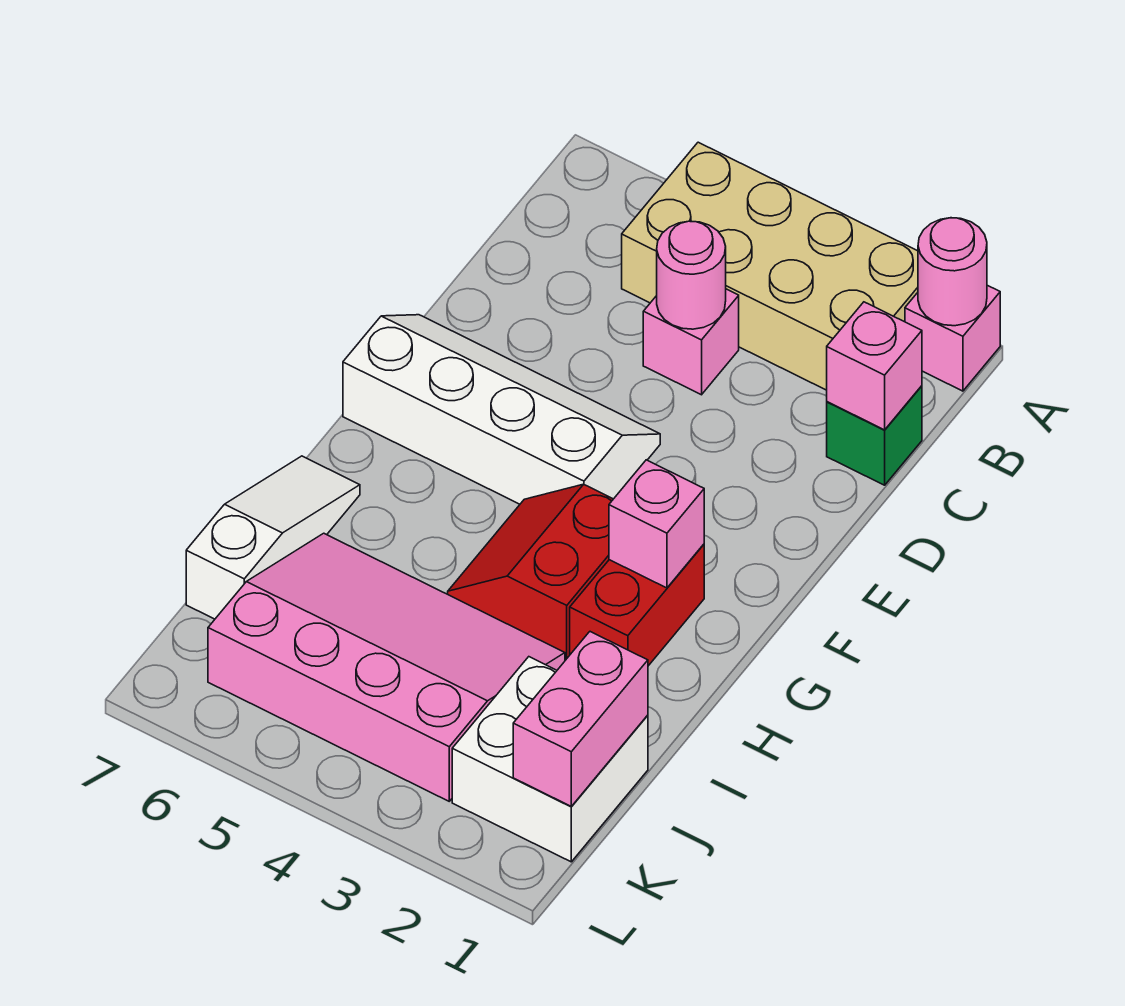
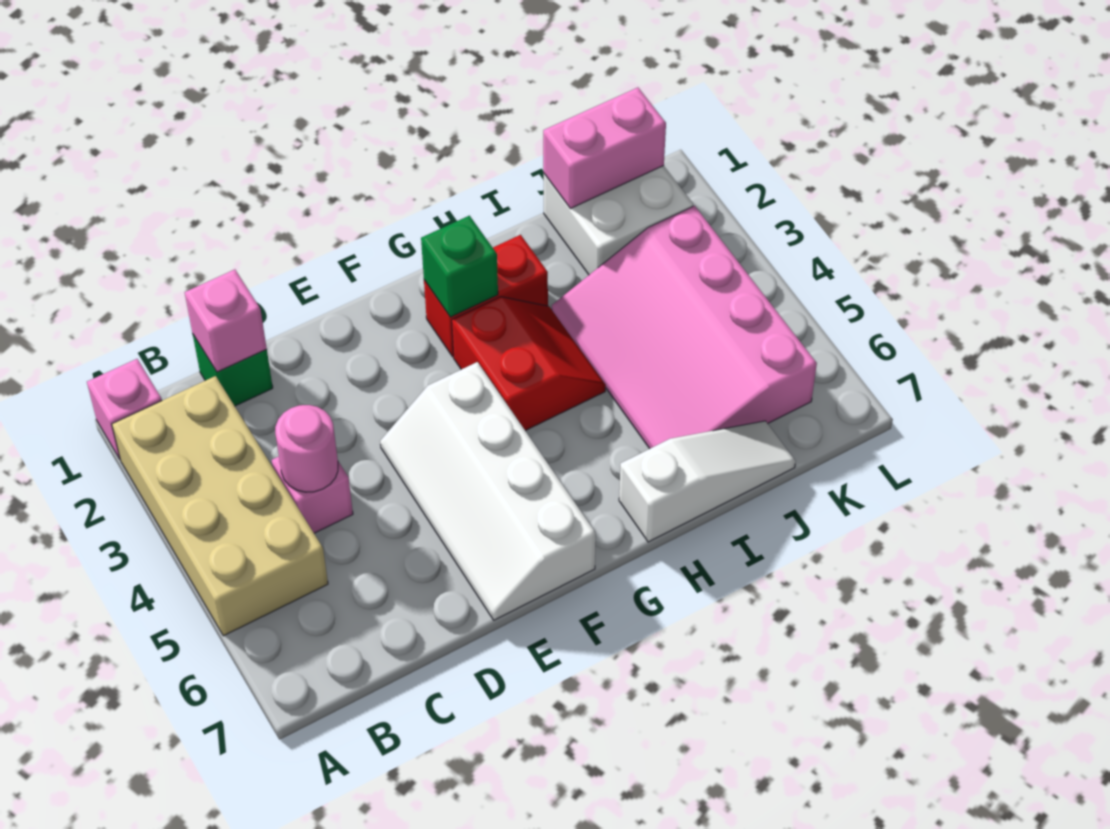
pink round brick A1 level 2 -> none
pink brick G2 level 2 -> green brick G2 level 2
red slope G3:H4 level 1 top 3 -> red slope G3:H4 level 1 top G
white slope H7:J7 level 1 top J -> white slope H7:J7 level 1 top H

